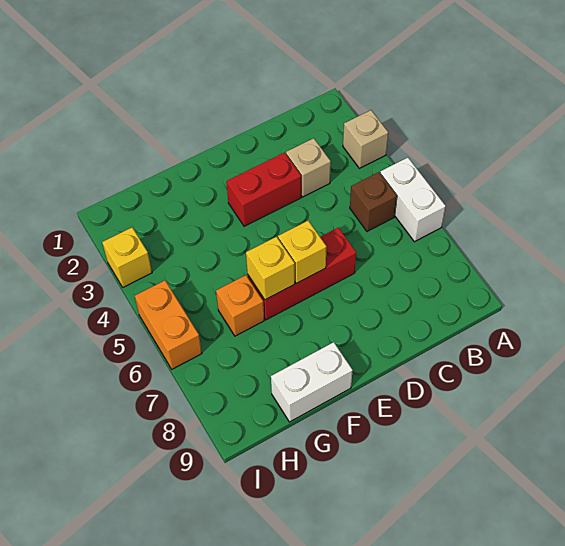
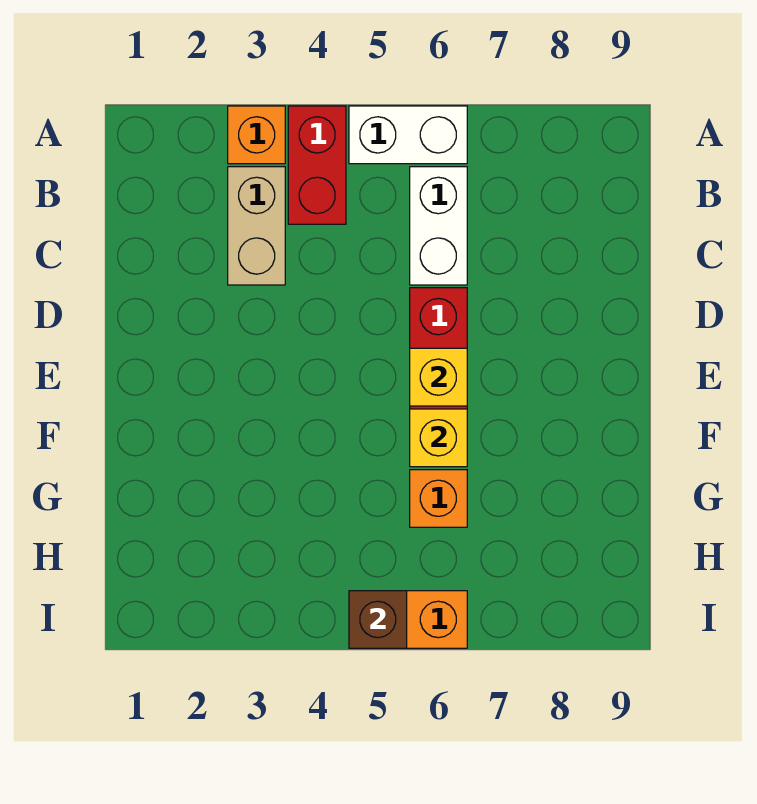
tan brick A3 level 1 -> orange brick A3 level 1
brown brick B5 level 1 -> brown brick I5 level 2
tan brick C3 level 1 -> tan brick B3:C3 level 1
red brick D3:E3 level 1 -> red brick A4:B4 level 1
white brick F9:G9 level 1 -> white brick B6:C6 level 1
yellow brick I3 level 1 -> none

